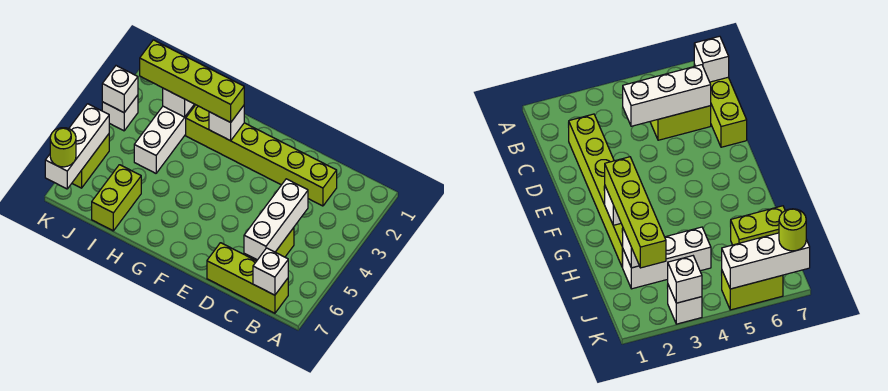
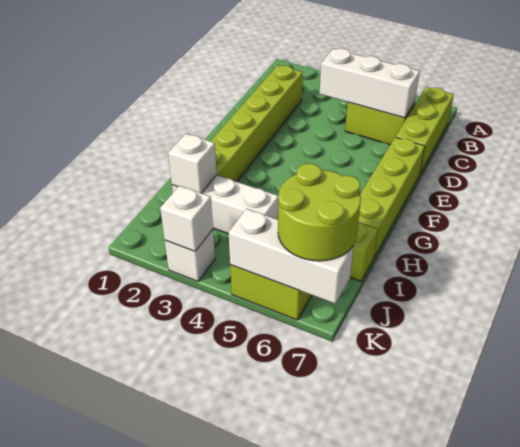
white brick B7 level 2 -> none
white brick G2 level 2 -> none
lime brick G2:J2 level 3 -> lime brick E7:H7 level 1
lime round brick K7 level 3 -> lime round brick J6:K7 level 3

